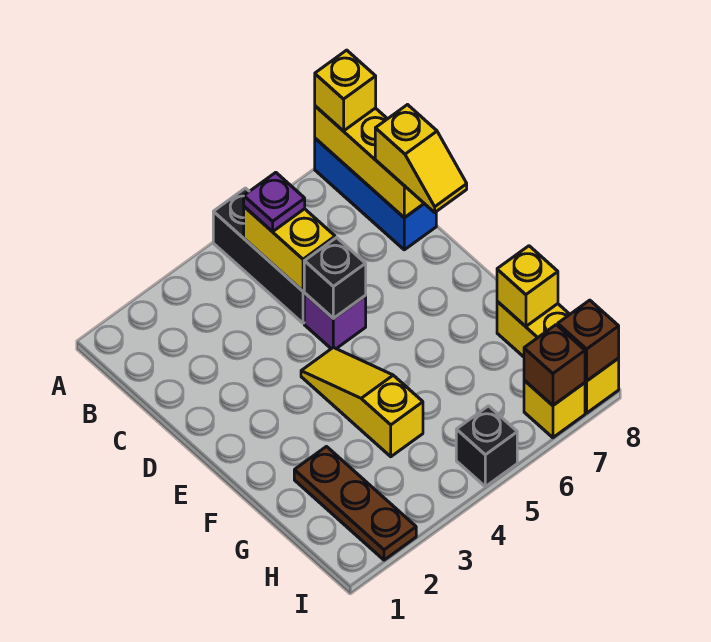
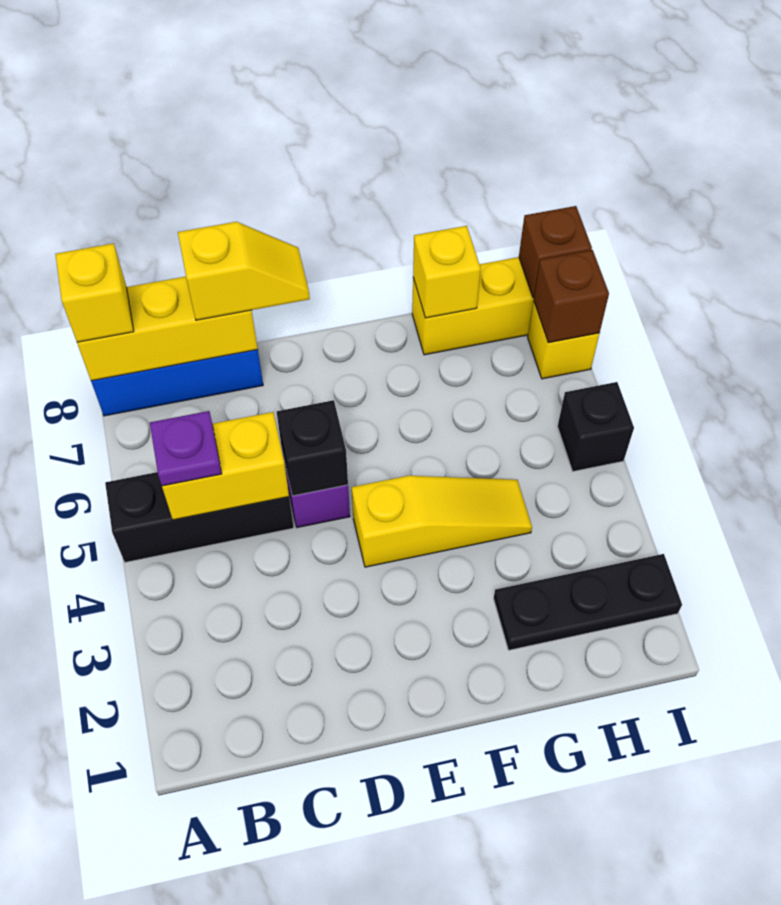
yellow slope E4:G4 level 1 top G -> yellow slope E4:G4 level 1 top E
brown plate G2:I2 level 1 -> black plate G2:I2 level 1

